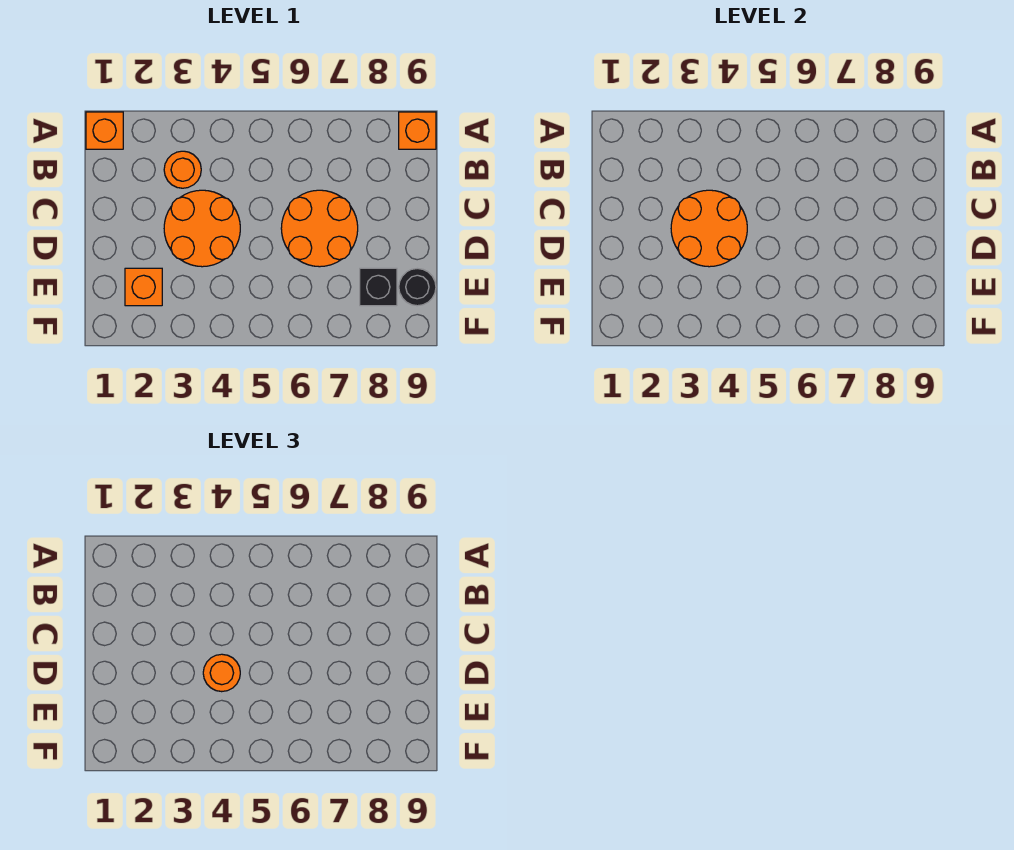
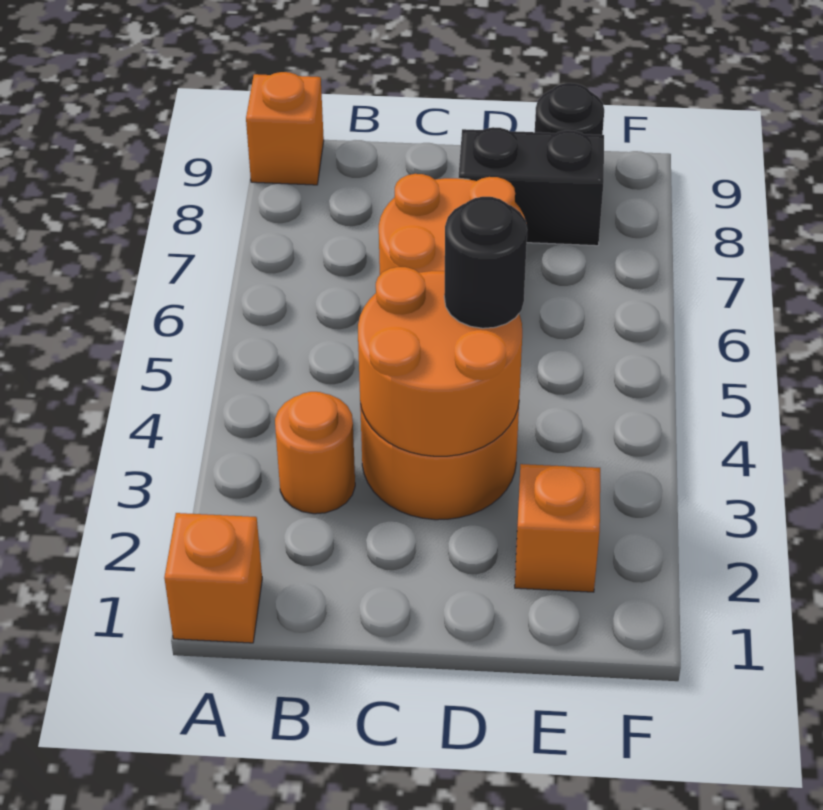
orange round brick D4 level 3 -> black round brick D4 level 3
black brick E8 level 1 -> black brick D8:E8 level 1

